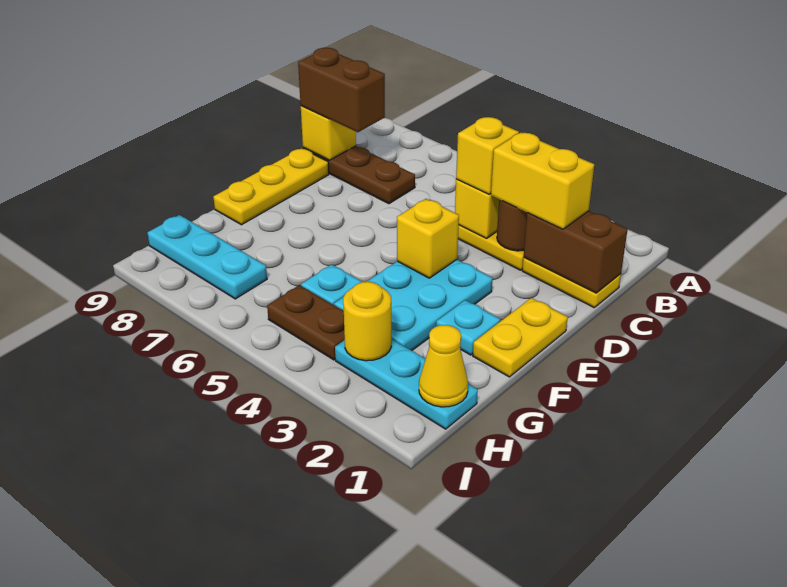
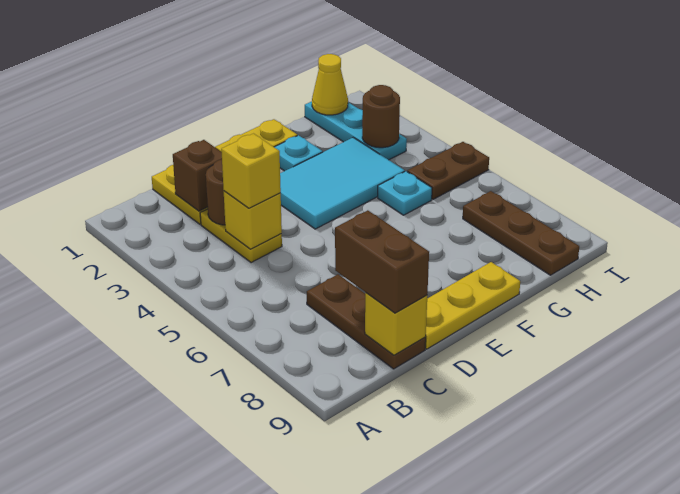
brown brick C1:C2 level 2 -> brown brick C2 level 2
yellow brick C2:C3 level 3 -> none
cyan plate E3:G4 level 1 -> cyan tile E3:G4 level 1
yellow brick E4 level 2 -> none
yellow round brick H3 level 2 -> brown round brick H3 level 2
brown plate H4:H5 level 1 -> brown plate H5:I5 level 1
cyan plate H7:H9 level 1 -> brown plate H7:H9 level 1

